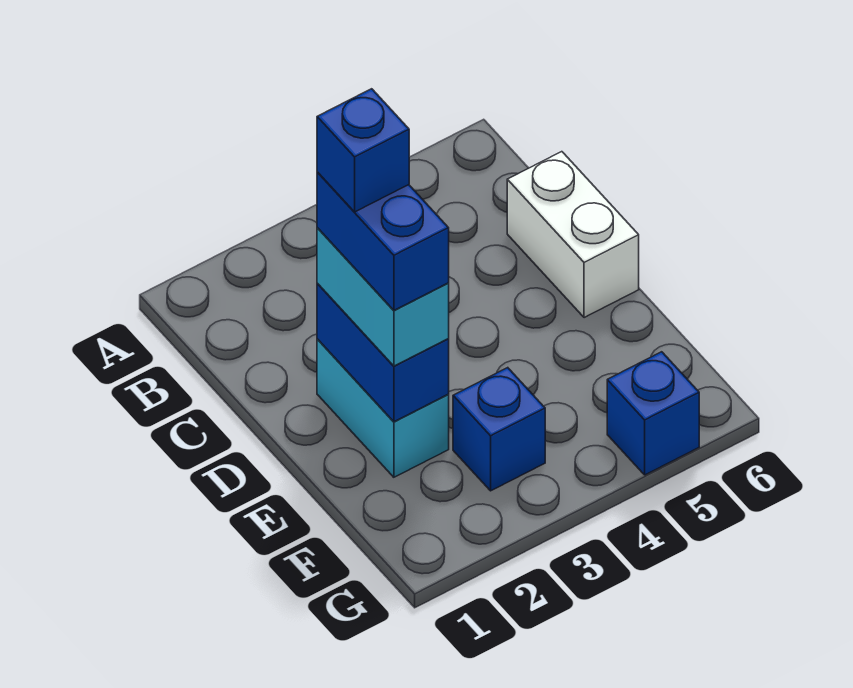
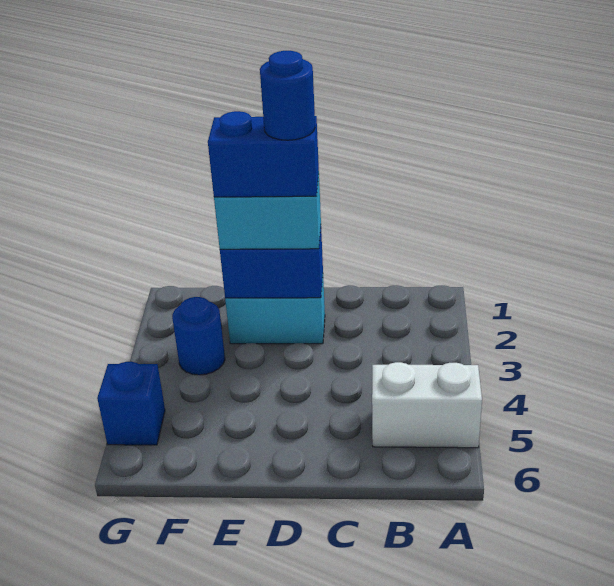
white brick C6:D6 level 1 -> white brick A5:B5 level 1
blue brick D2 level 5 -> blue round brick D2 level 5
blue brick F3 level 1 -> blue round brick F3 level 1

